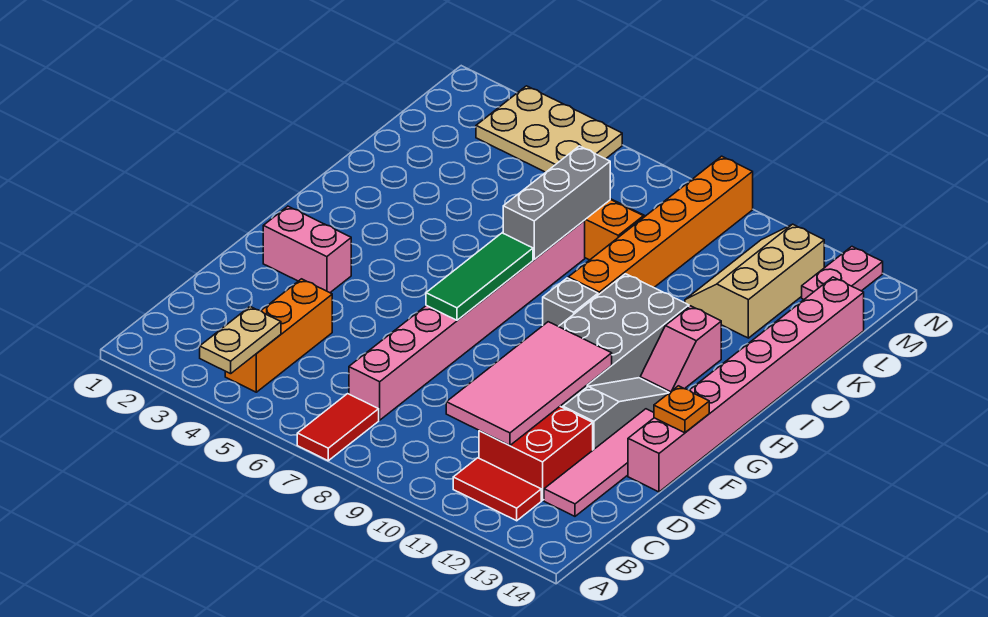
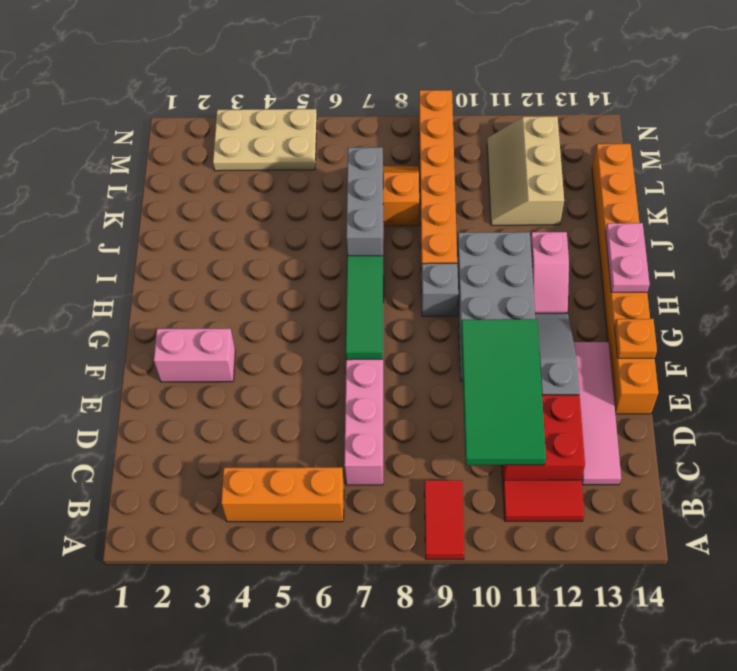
tan plate A4:B4 level 2 -> none
red tile A7:B7 level 1 -> red tile A9:B9 level 1
orange brick B4:D4 level 1 -> orange brick B4:B6 level 1
pink tile C10:F11 level 2 -> green tile C10:F11 level 2
pink brick E14:L14 level 1 -> orange brick E14:L14 level 1
pink plate M13:N13 level 1 -> pink plate H14:I14 level 2

